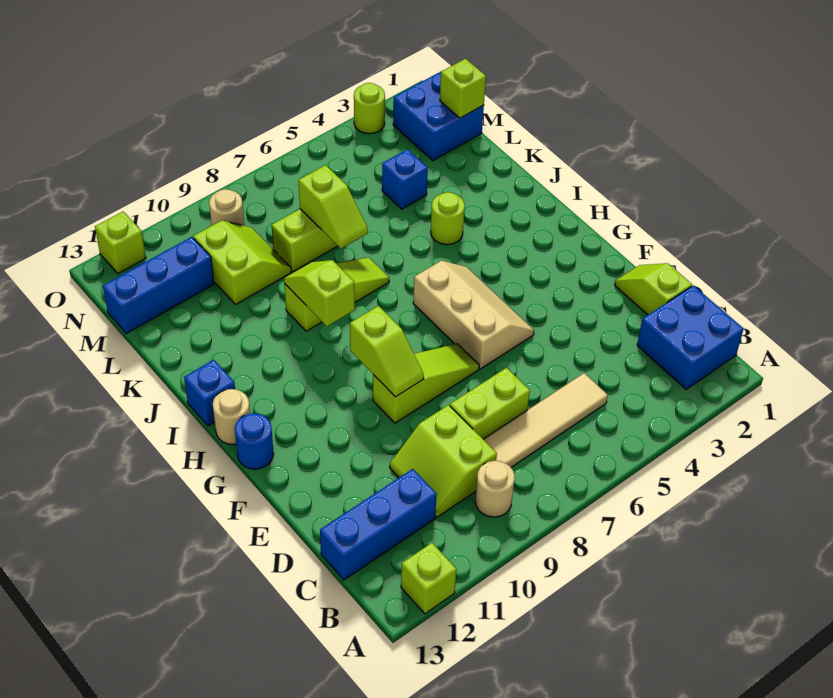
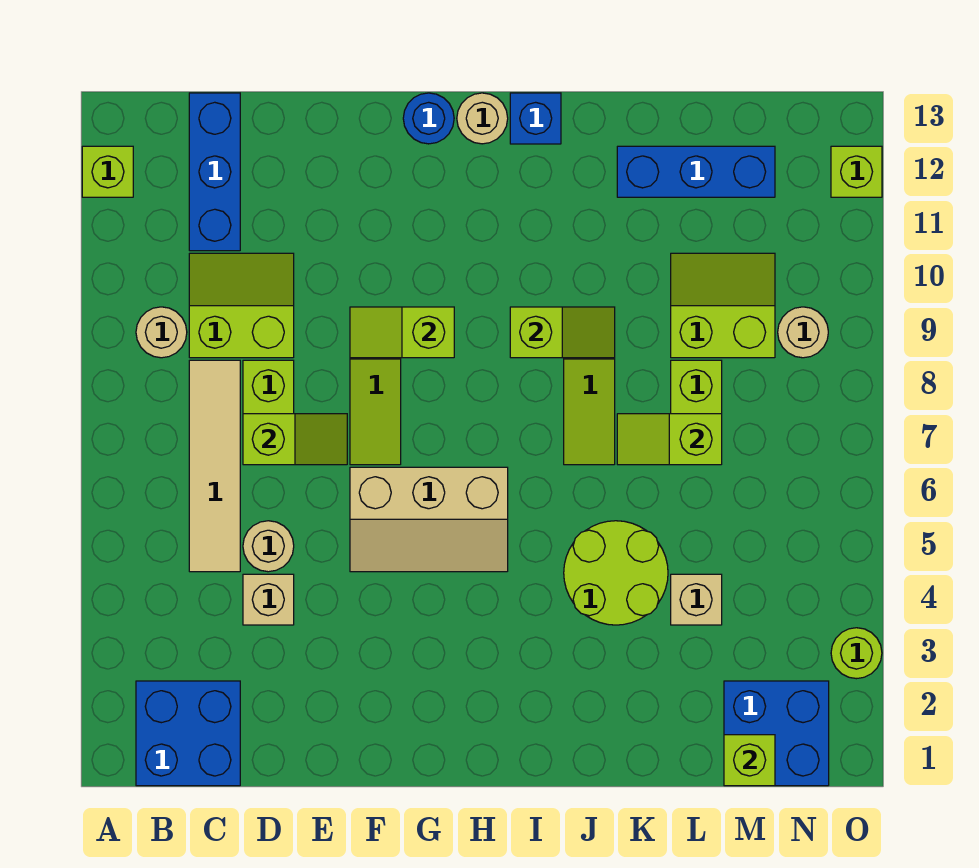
lime slope D1:E1 level 1 top D -> lime slope D7:E7 level 2 top D
none -> tan brick D4 level 1
none -> tan round brick D5 level 1
lime round brick J4 level 1 -> lime round brick J4:K5 level 1
blue brick L4 level 1 -> tan brick L4 level 1
lime slope L9:M10 level 1 top 10 -> lime slope L9:M10 level 1 top 9
blue brick M11:M13 level 1 -> blue brick K12:M12 level 1

